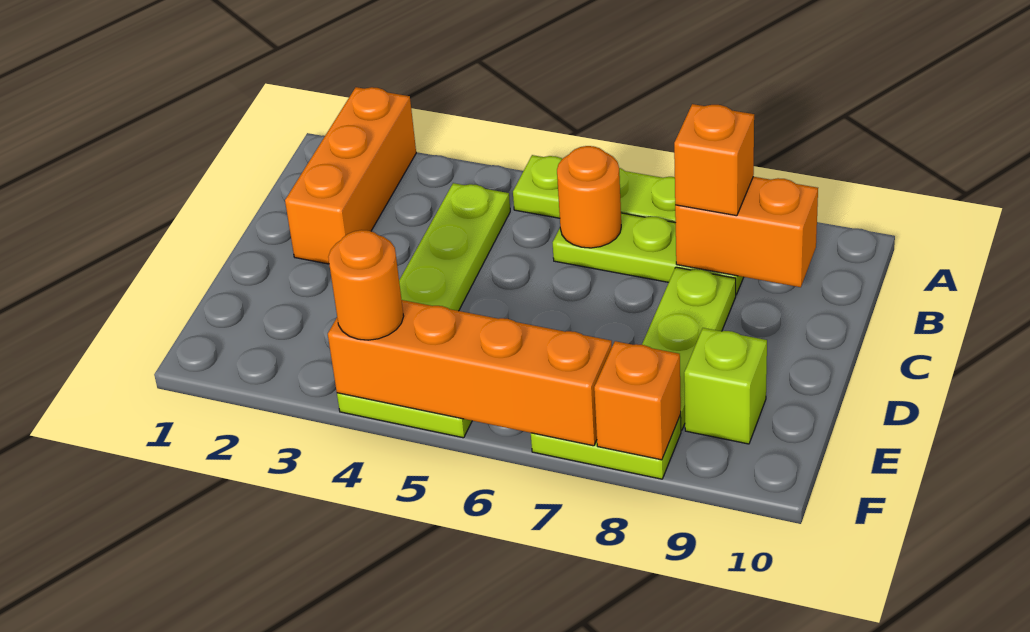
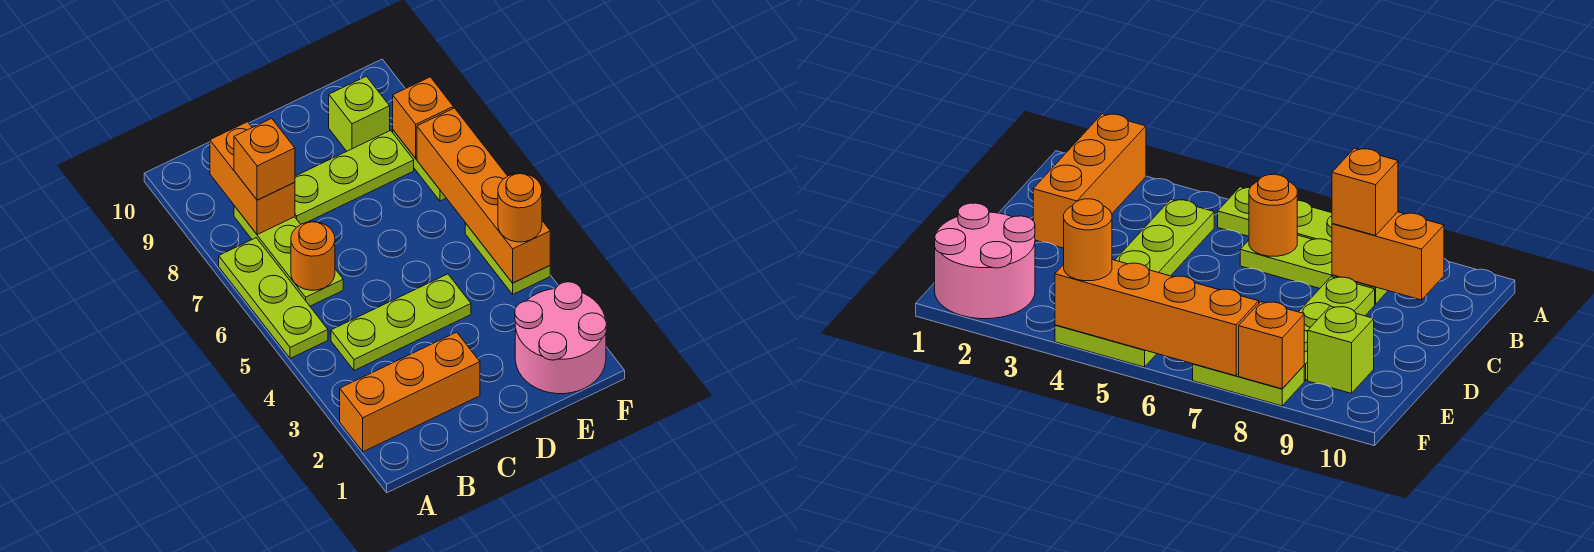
none -> pink round brick E1:F2 level 1

